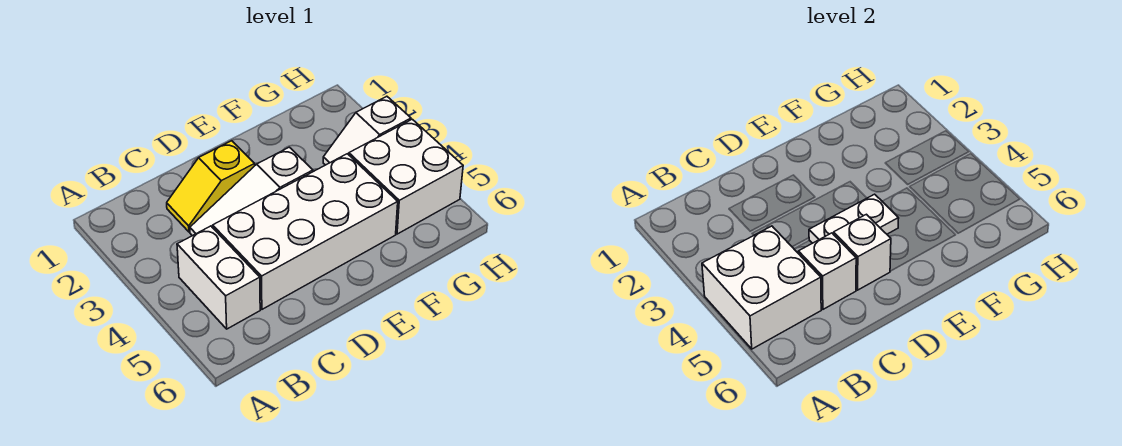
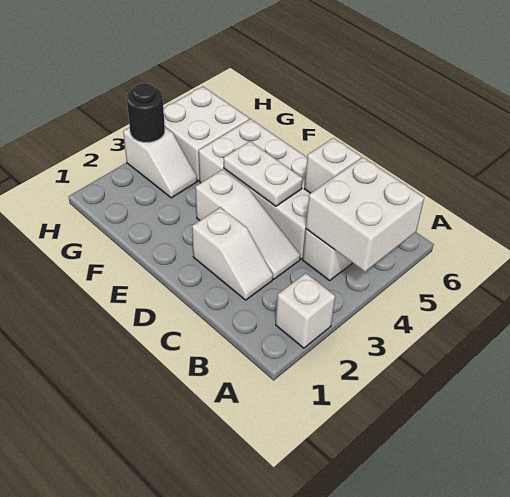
yellow slope C2:D2 level 1 top D -> white slope C2:D2 level 1 top D
white brick D5 level 2 -> white brick A2 level 1
none -> black round brick H3 level 2

